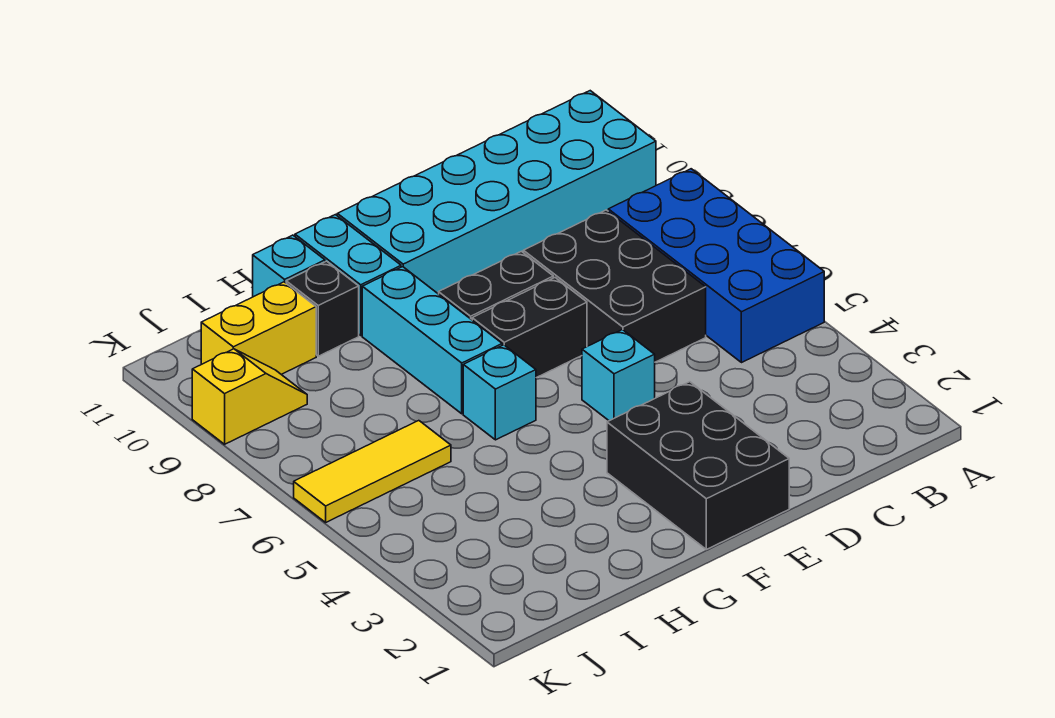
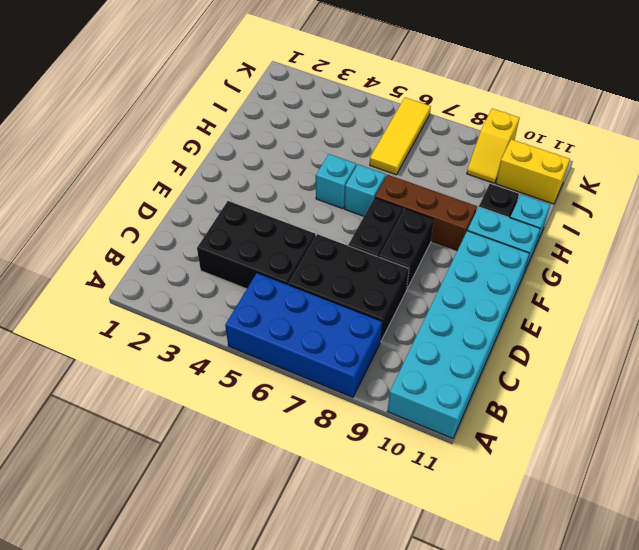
black brick E1:F3 level 1 -> black brick C3:D5 level 1
cyan brick E5 level 1 -> cyan brick G5 level 1
cyan brick G7:G9 level 1 -> brown brick G7:G9 level 1
yellow brick I10:J10 level 1 -> yellow brick J10:J11 level 1

